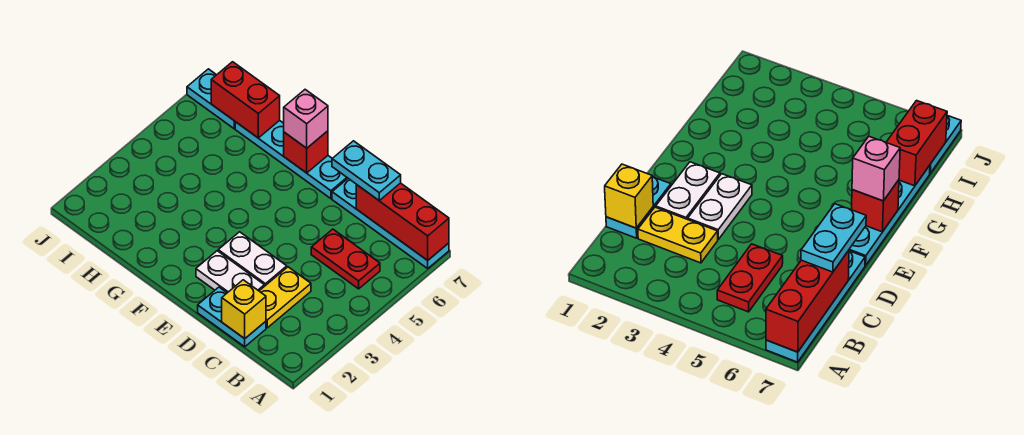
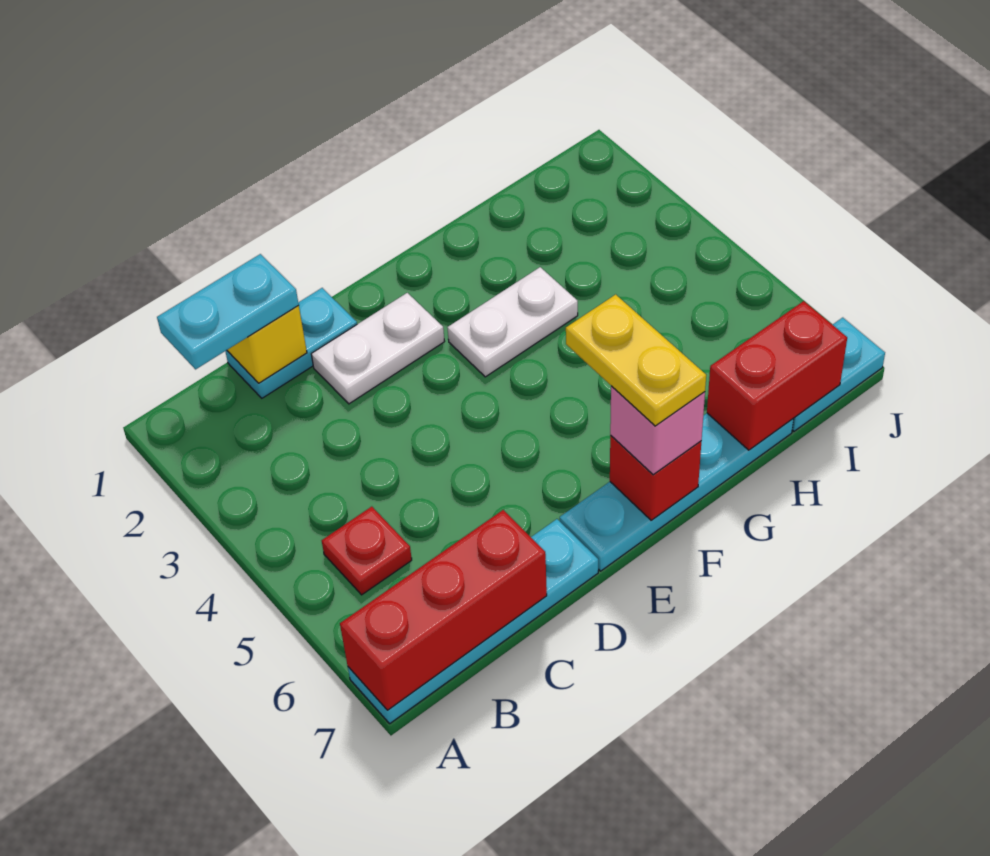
red plate B5:C5 level 1 -> red plate B5 level 1
yellow plate C2:C3 level 1 -> yellow plate F6:F7 level 4
cyan plate C7:D7 level 3 -> cyan plate B1:C1 level 3
white plate D3:E3 level 1 -> white plate F3:G3 level 1

